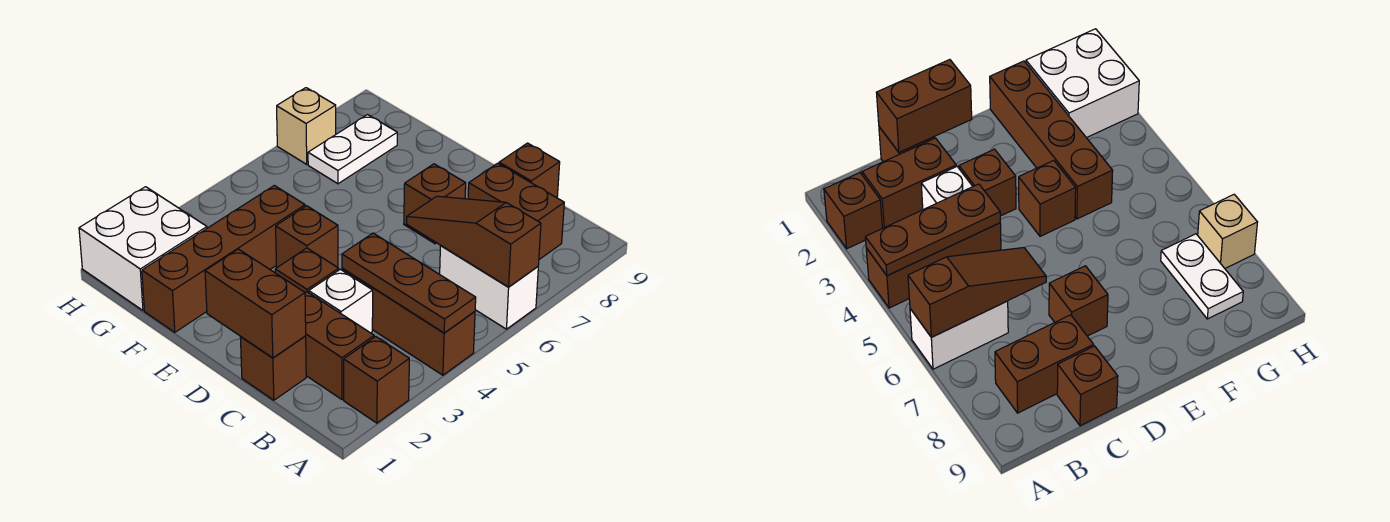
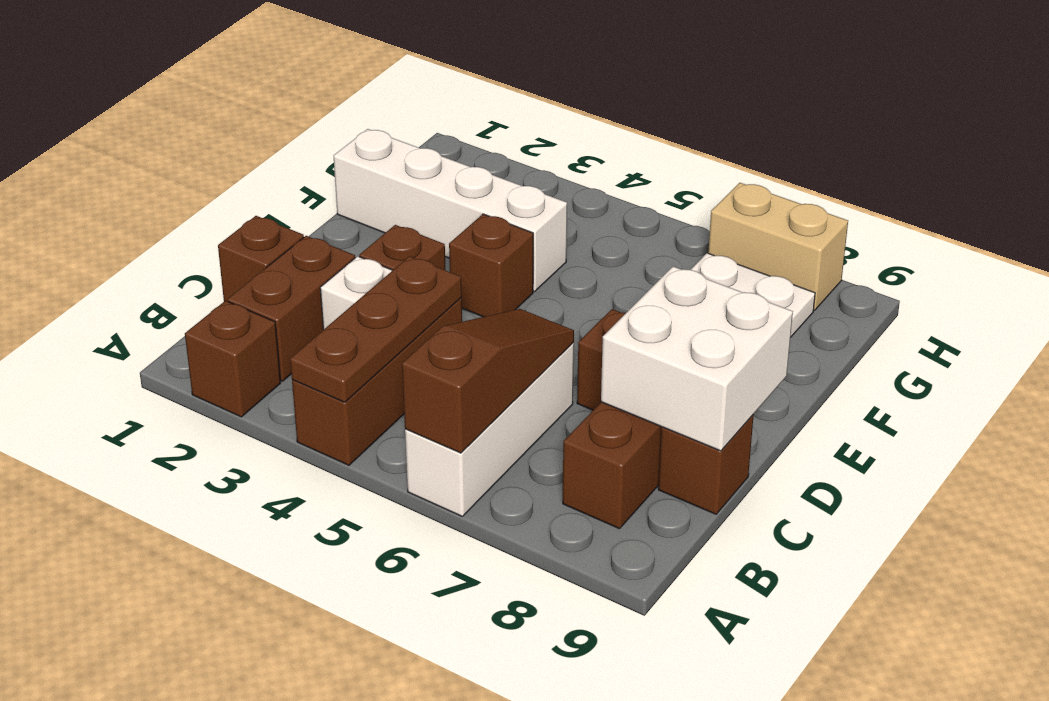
white brick A6:B6 level 1 -> white brick A6:C6 level 1
brown brick C1:D1 level 2 -> none
brown brick F1:F4 level 1 -> white brick F1:F4 level 1
white brick G1:H2 level 1 -> white brick C8:D9 level 2
tan brick H7 level 1 -> tan brick H7:H8 level 1

